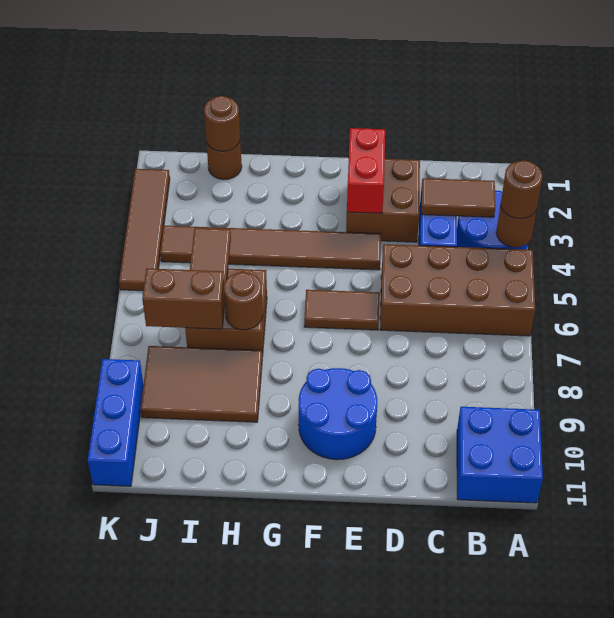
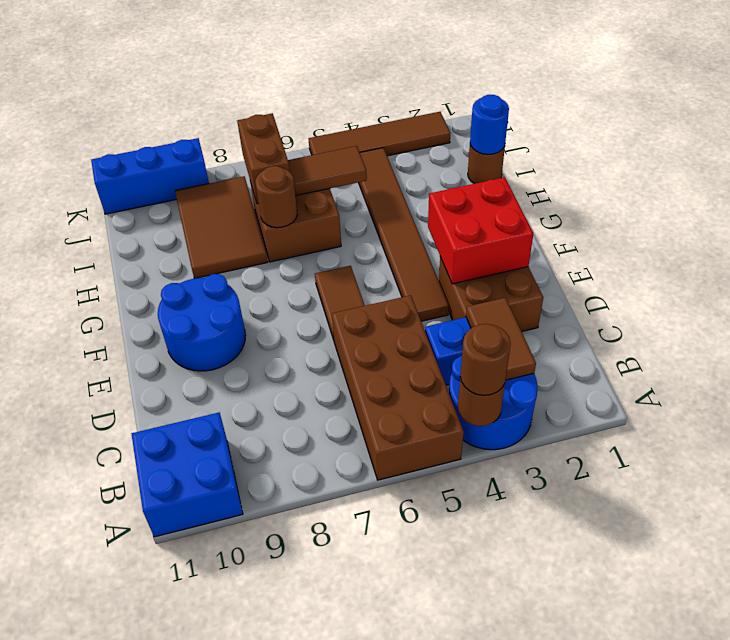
red brick E2:E3 level 2 -> red brick E2:F3 level 2
brown round brick I1 level 2 -> blue round brick I1 level 2

